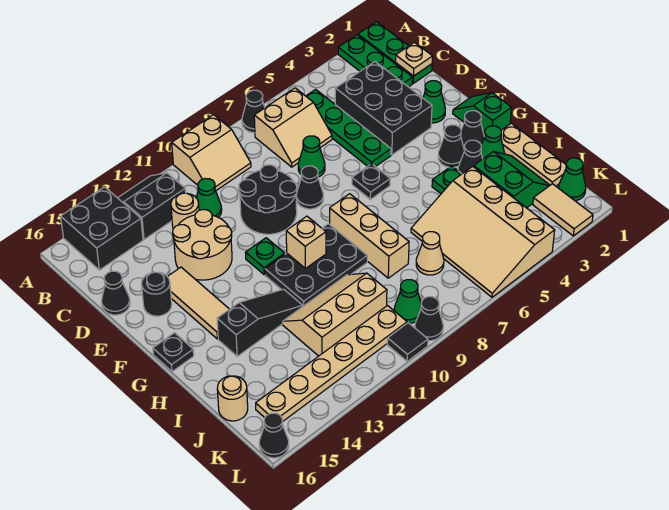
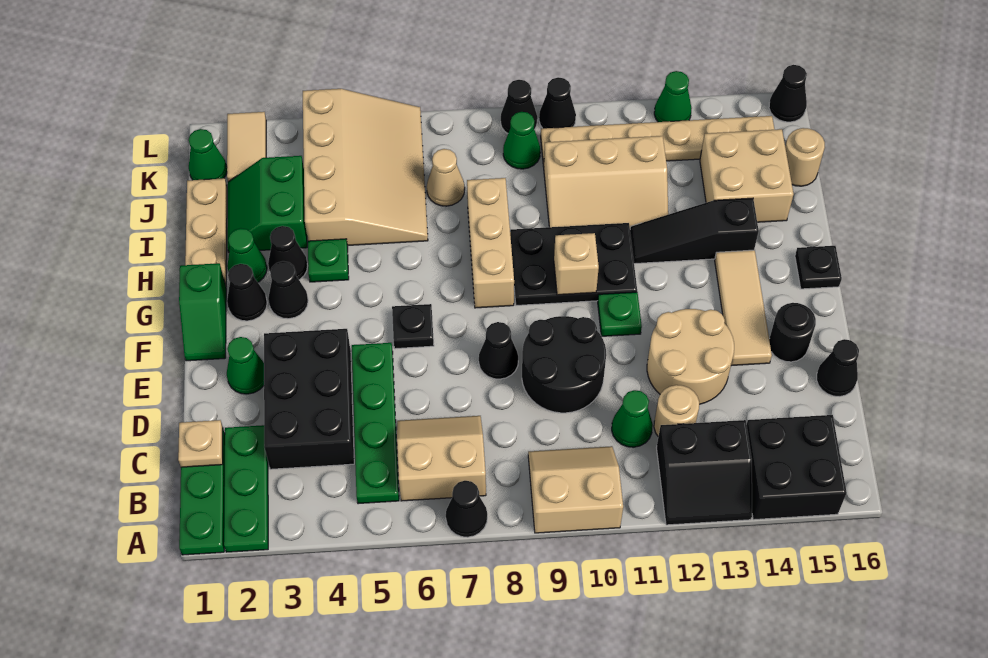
green cone D7 level 1 -> green cone L13 level 1
none -> tan brick I14:J15 level 1
black tile L10 level 1 -> black cone L10 level 1

